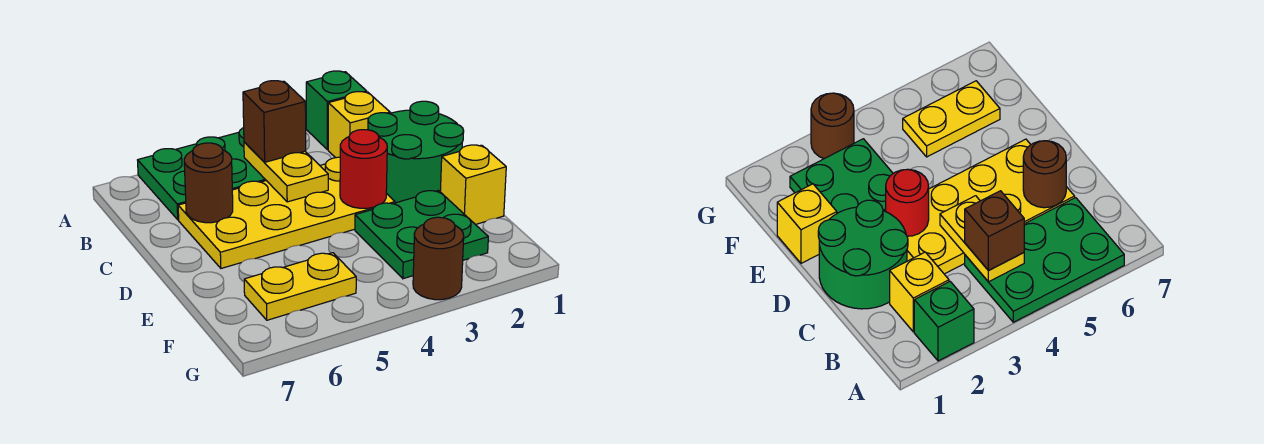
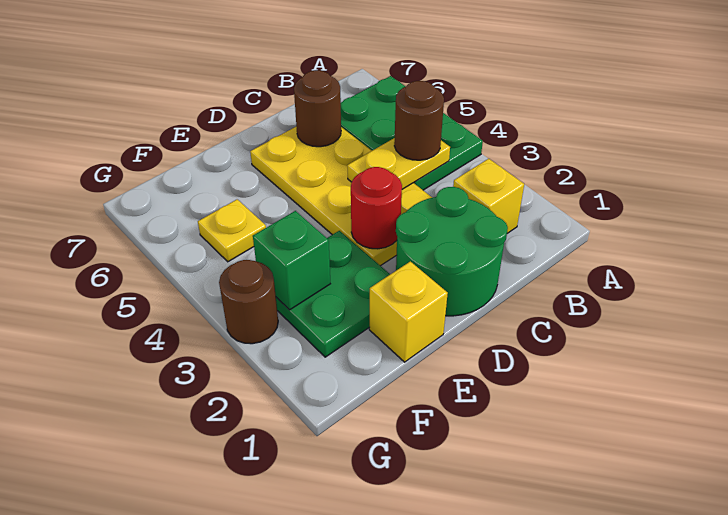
green brick A2 level 1 -> green brick F3 level 2
brown brick B4 level 3 -> brown round brick B4 level 3
yellow plate F5:F6 level 1 -> yellow plate F5 level 1

